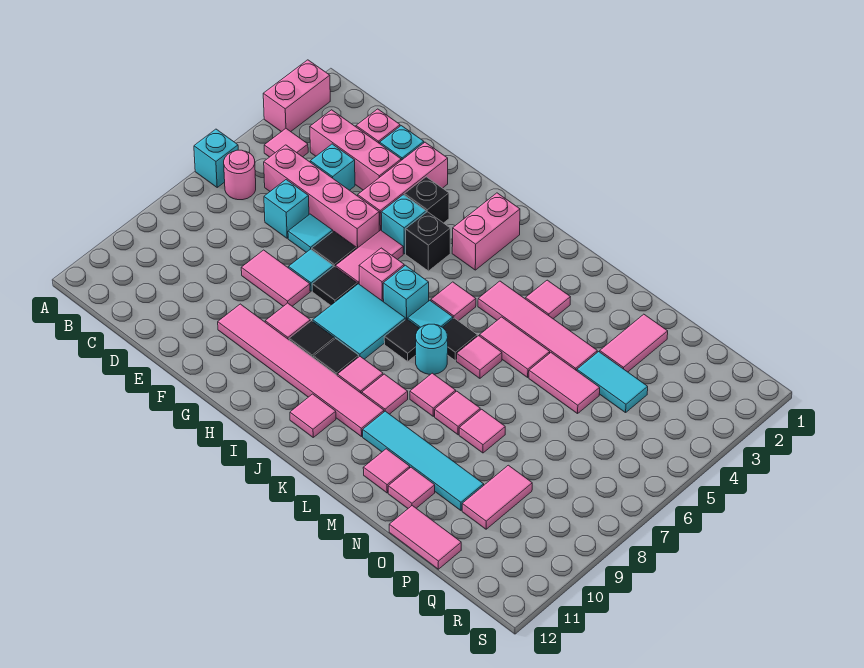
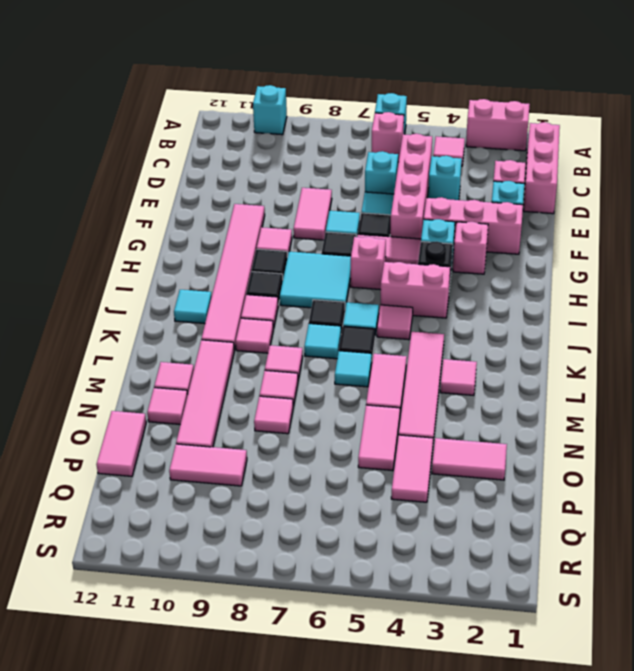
pink round brick B6 level 1 -> pink brick B6 level 1
pink brick C3:E3 level 1 -> pink brick B1:D1 level 1
black brick G3 level 1 -> pink brick G3 level 1
pink brick I2:I3 level 1 -> pink brick I4:I5 level 1
cyan brick I6 level 1 -> cyan brick A10 level 1
pink tile J11 level 1 -> cyan tile J11 level 1
cyan round brick K7 level 1 -> cyan tile K7 level 1
pink tile L6 level 1 -> cyan tile L6 level 1
cyan tile L10:O10 level 1 -> pink tile L10:O10 level 1
cyan tile O4:P4 level 1 -> pink tile O4:P4 level 1

